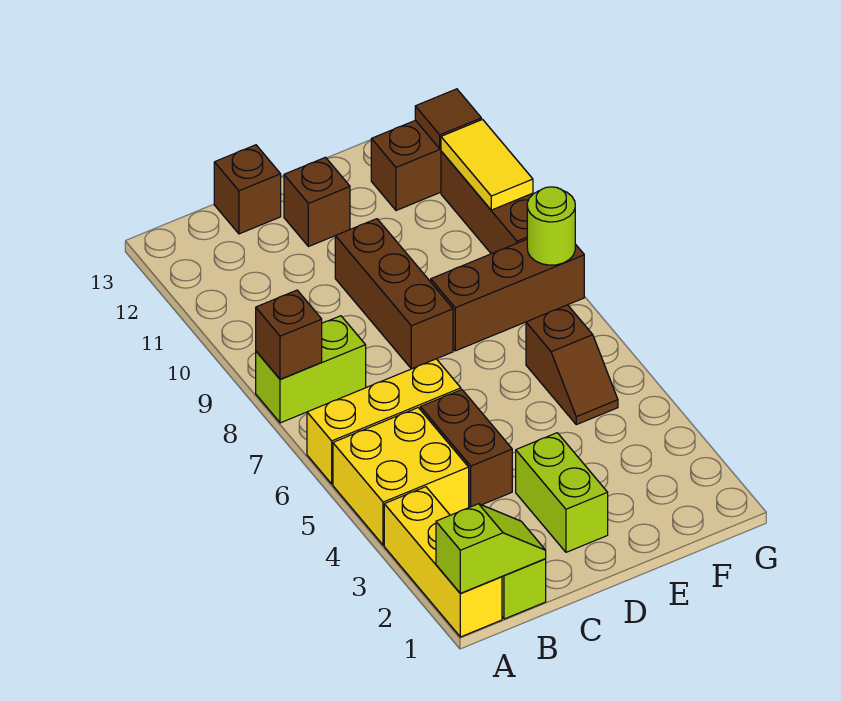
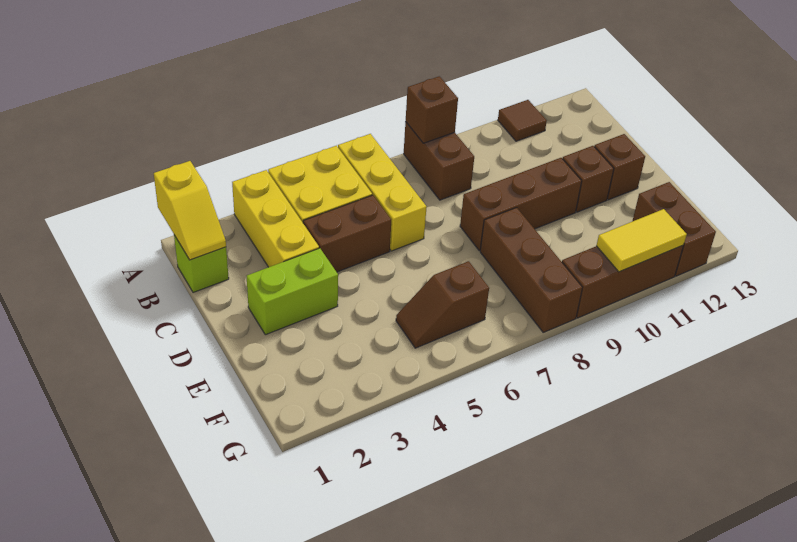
yellow brick A1:A3 level 1 -> yellow brick A3:C3 level 1
lime slope A1:B1 level 2 top A -> yellow slope A1:B1 level 2 top A
lime brick A8:B8 level 1 -> brown brick A8:B8 level 1
brown brick C13 level 1 -> brown brick D11 level 1
lime round brick G8 level 2 -> none
brown tile G12 level 2 -> brown tile A11 level 1

